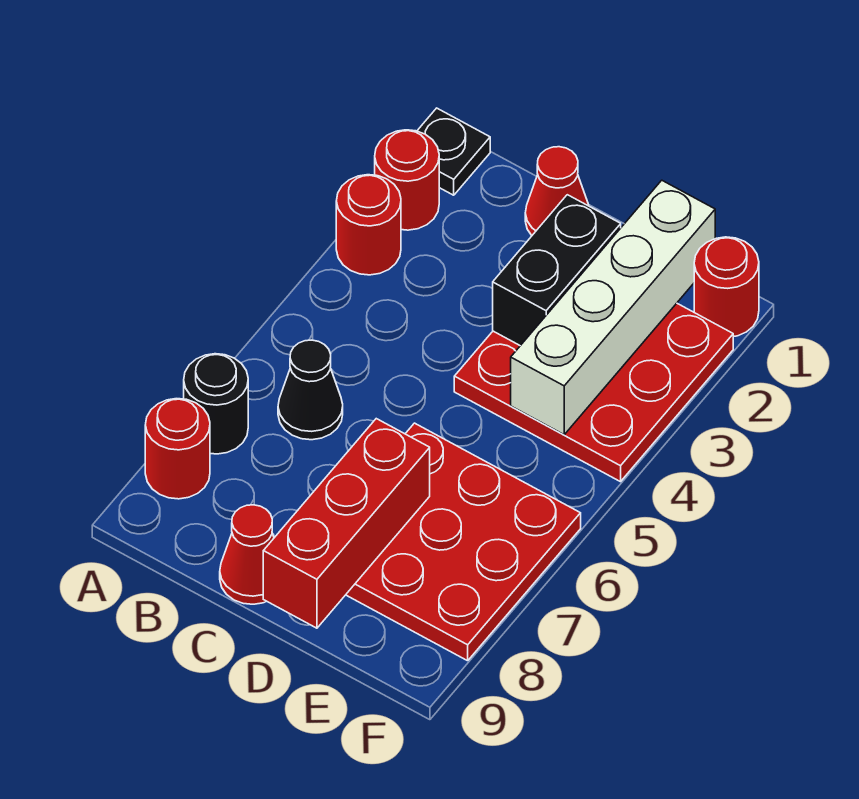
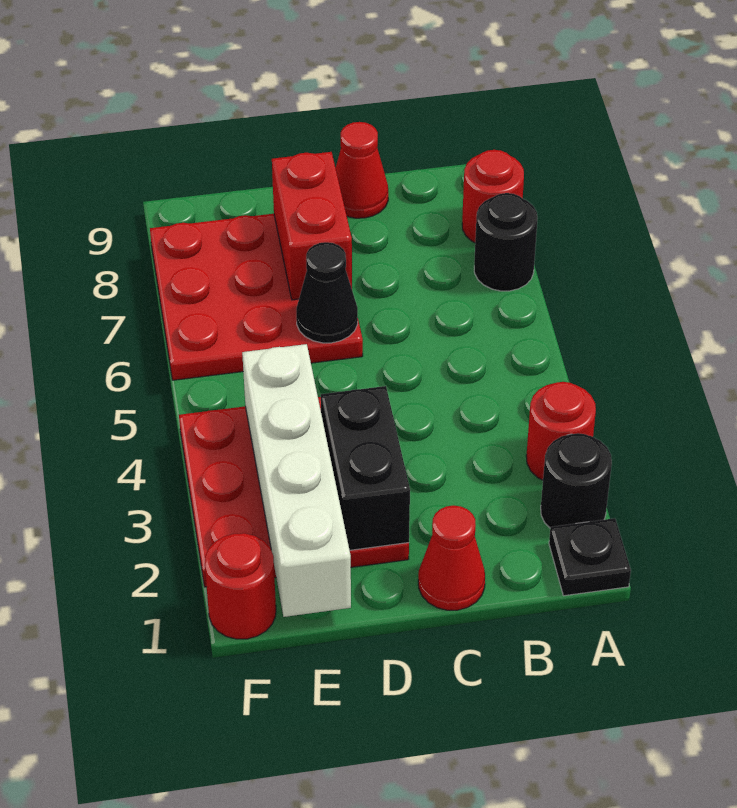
red round brick A2 level 1 -> black round brick A2 level 1
black cone B6 level 1 -> black cone D6 level 2
red brick D7:D9 level 2 -> red brick D7:D8 level 2

